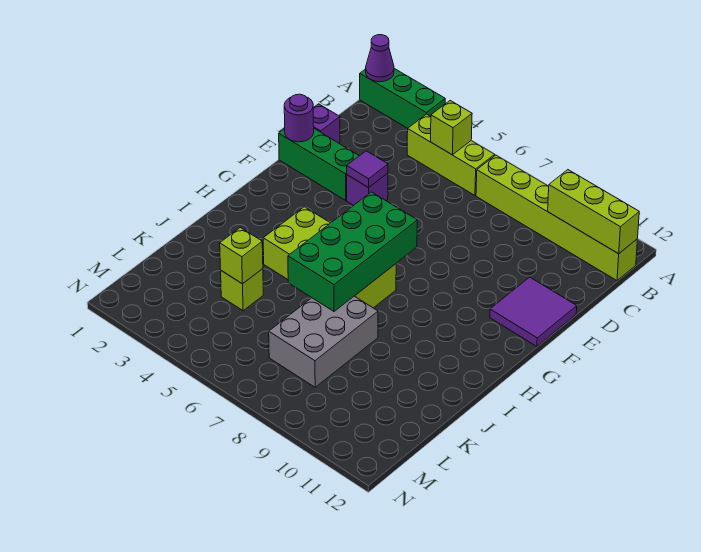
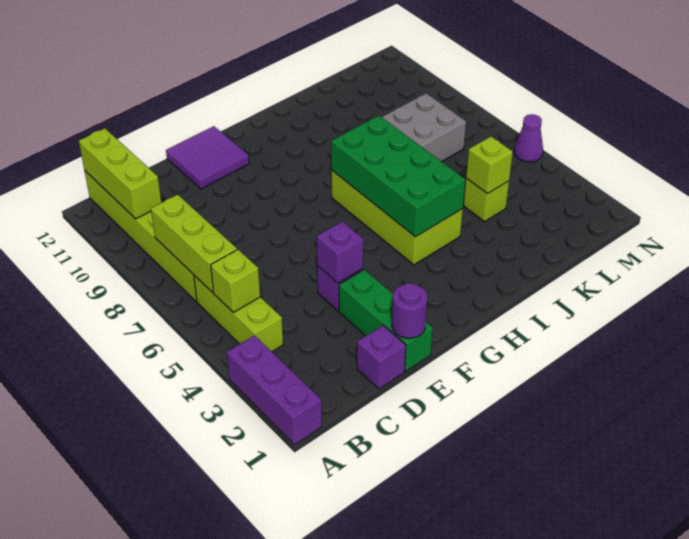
green brick A1:A3 level 1 -> purple brick A1:A3 level 1
purple cone A1 level 2 -> purple cone N5 level 1
none -> lime brick B6:B8 level 2
purple tile E4 level 2 -> purple brick E4 level 2
green brick G6:J7 level 2 -> green brick H4:I7 level 2

